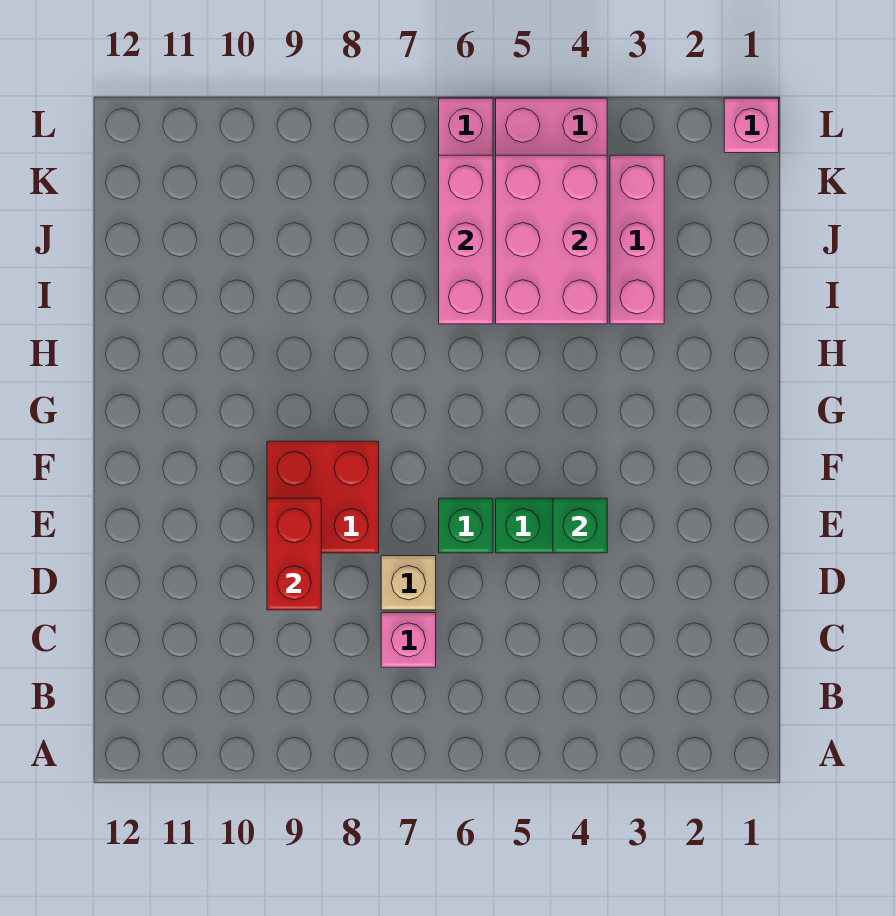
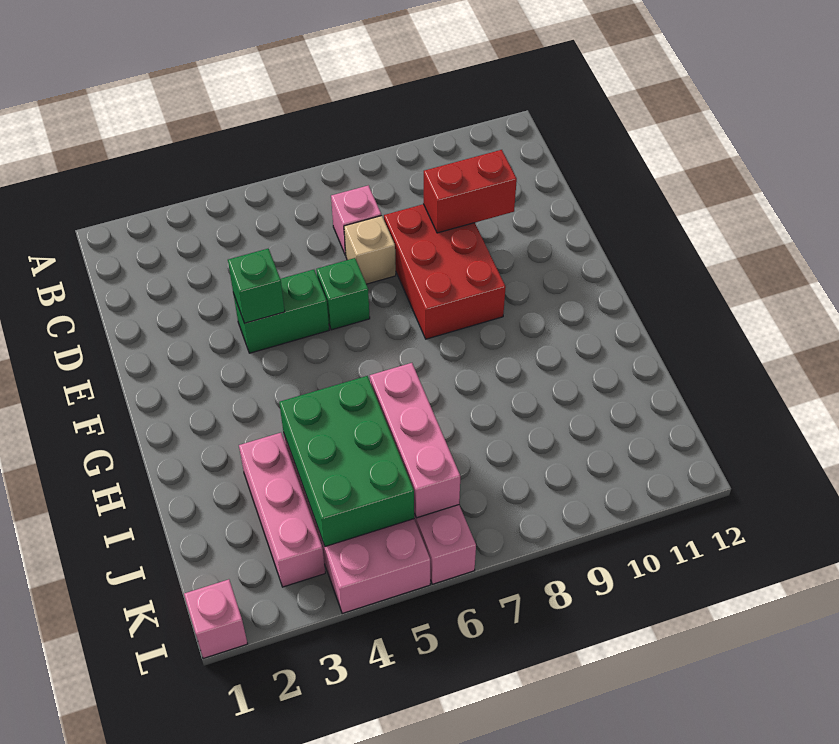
red brick D9:E9 level 2 -> red brick D9:D10 level 2
red brick E8:F9 level 1 -> red brick D8:F9 level 1
pink brick I4:K5 level 2 -> green brick I4:K5 level 2

